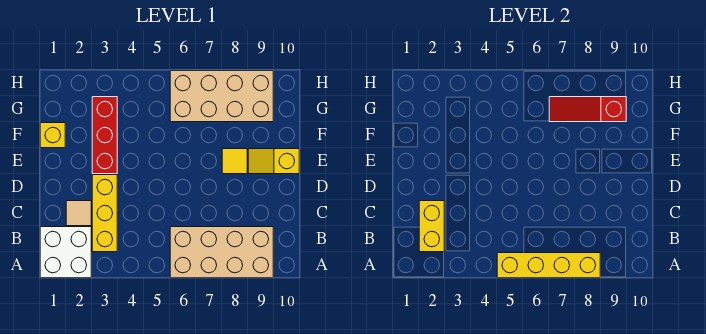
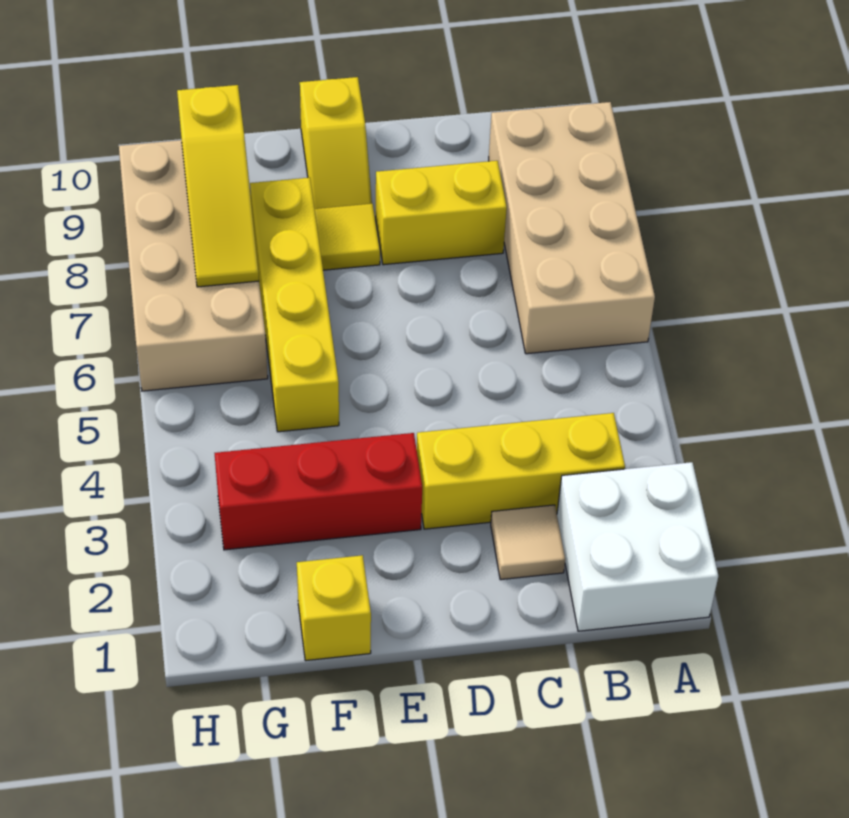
yellow brick A5:A8 level 2 -> yellow brick F5:F8 level 1
yellow brick B2:C2 level 2 -> yellow brick C8:D8 level 1
red slope G7:G9 level 2 top 9 -> yellow slope G7:G9 level 2 top 9

